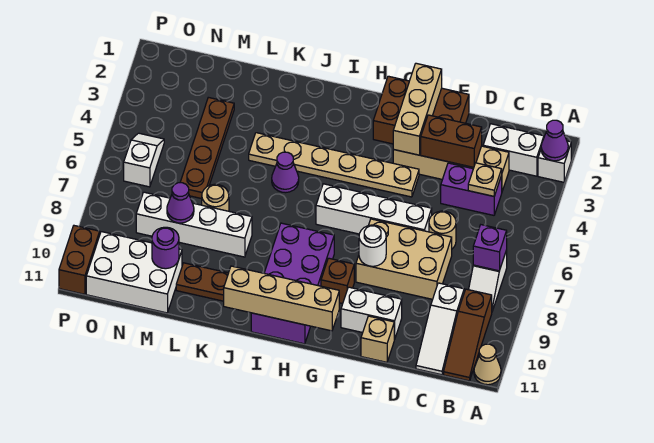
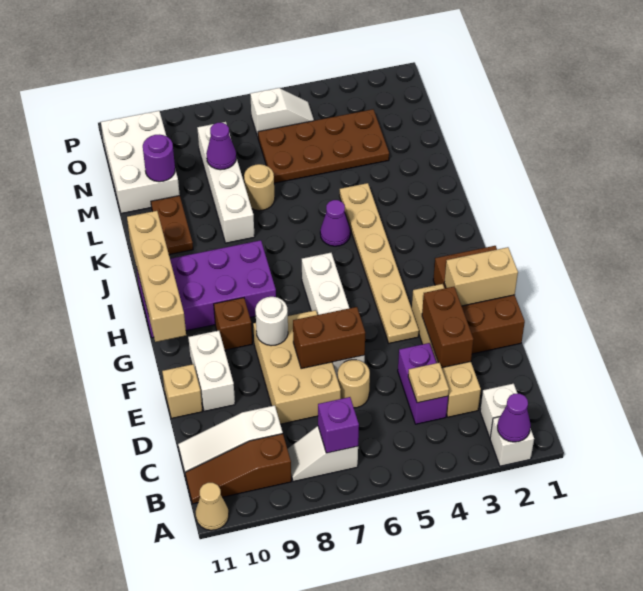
white brick B2:C2 level 1 -> white brick B2 level 1
tan brick F1:F3 level 2 -> tan brick F1:F2 level 2
brown plate M3:M6 level 1 -> brown plate M3:N6 level 1
brown brick P10:P11 level 1 -> brown brick E6:E7 level 2

